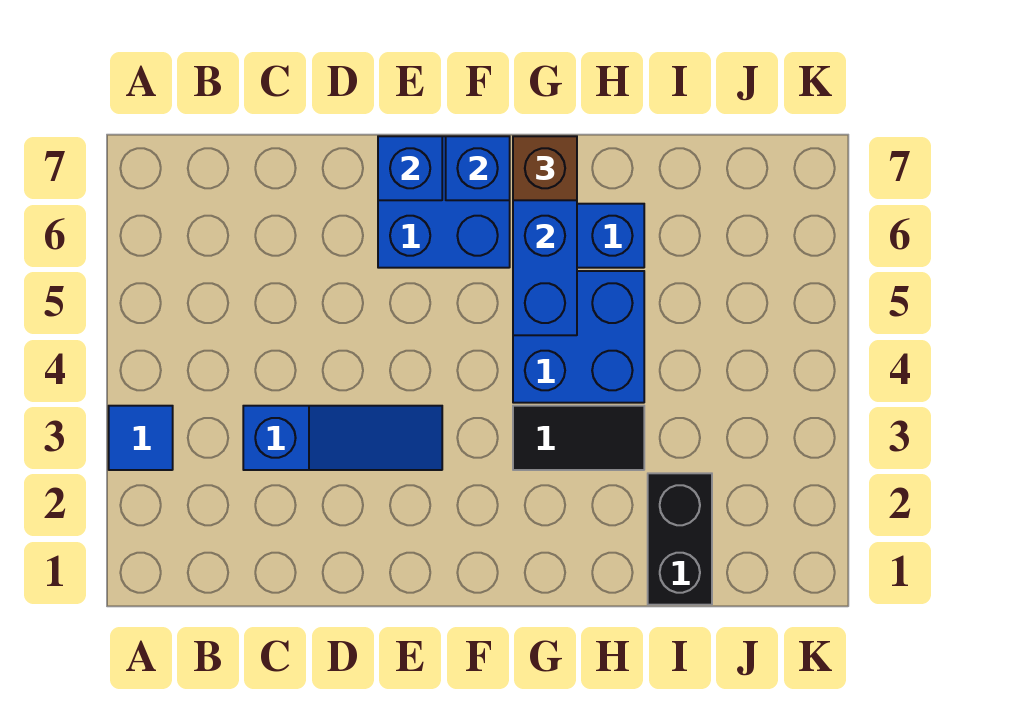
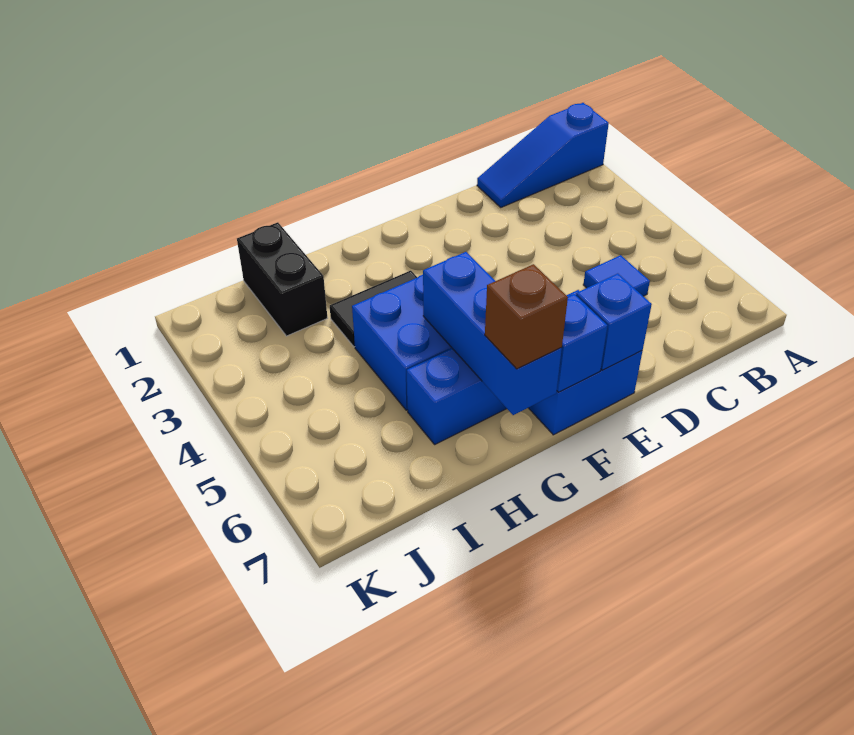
blue tile A3 level 1 -> blue tile C5 level 1
blue slope C3:E3 level 1 top C -> blue slope A1:C1 level 1 top A

